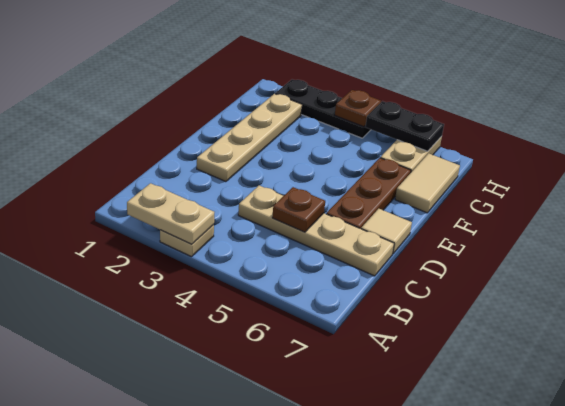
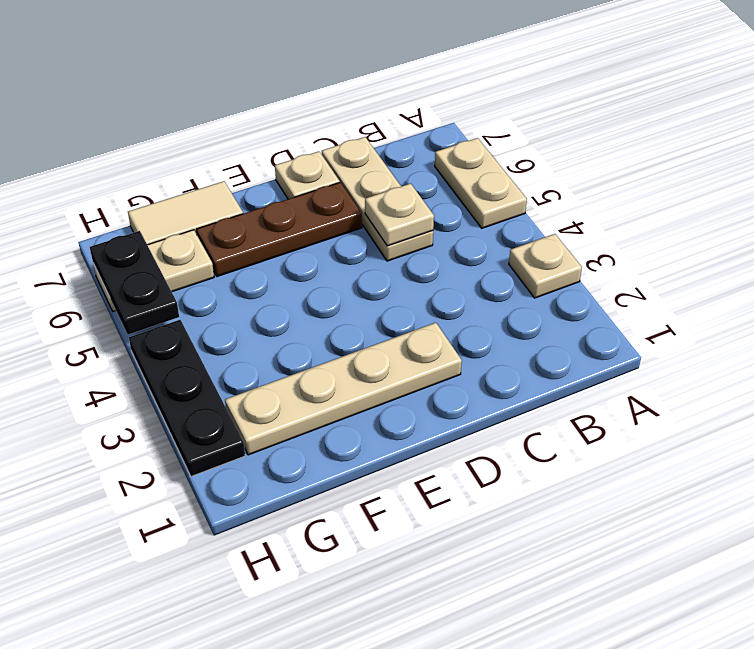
tan plate A2:A3 level 2 -> tan plate A5:A6 level 1
tan plate C4:C7 level 1 -> tan plate C5:C7 level 1
brown plate C5 level 2 -> tan plate C5 level 2
tan tile D7 level 1 -> tan plate D7 level 1
brown plate H4 level 2 -> none

